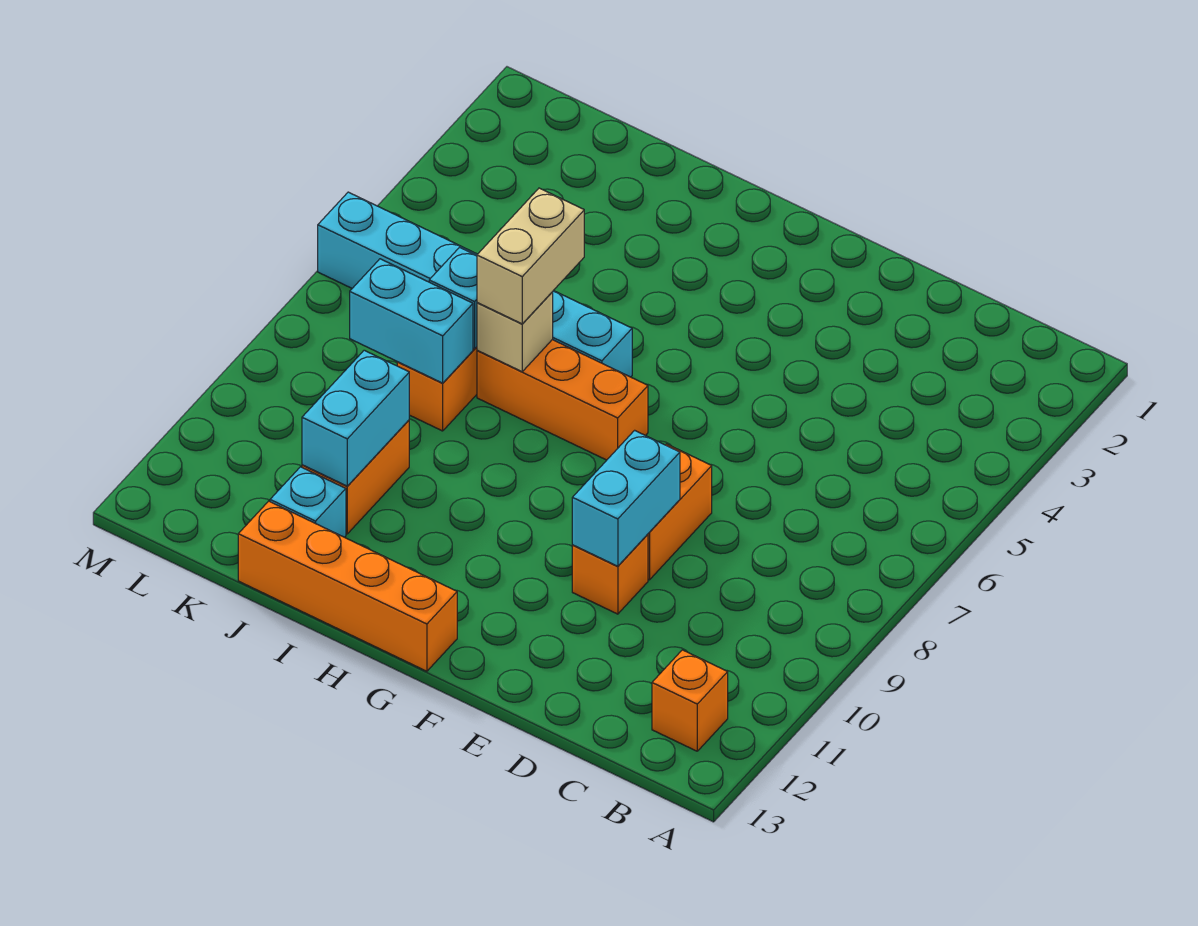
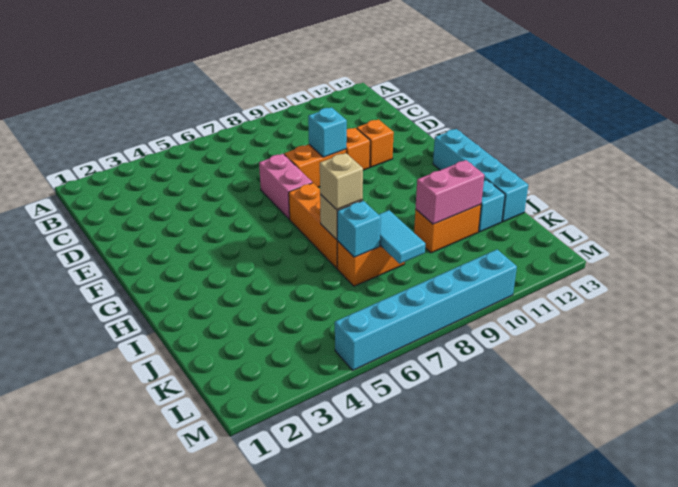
orange brick B12 level 1 -> orange brick E11 level 1
none -> pink brick E7:F7 level 1
cyan brick E9:E10 level 2 -> cyan brick E9 level 2
orange brick G13:J13 level 1 -> cyan brick G13:J13 level 1
cyan brick H6:M6 level 1 -> cyan brick M5:M10 level 1
tan brick I6:I7 level 3 -> tan brick I7 level 3
cyan brick J8:K8 level 2 -> cyan tile J8:K8 level 2
cyan brick J10:J11 level 2 -> pink brick J10:J11 level 2

